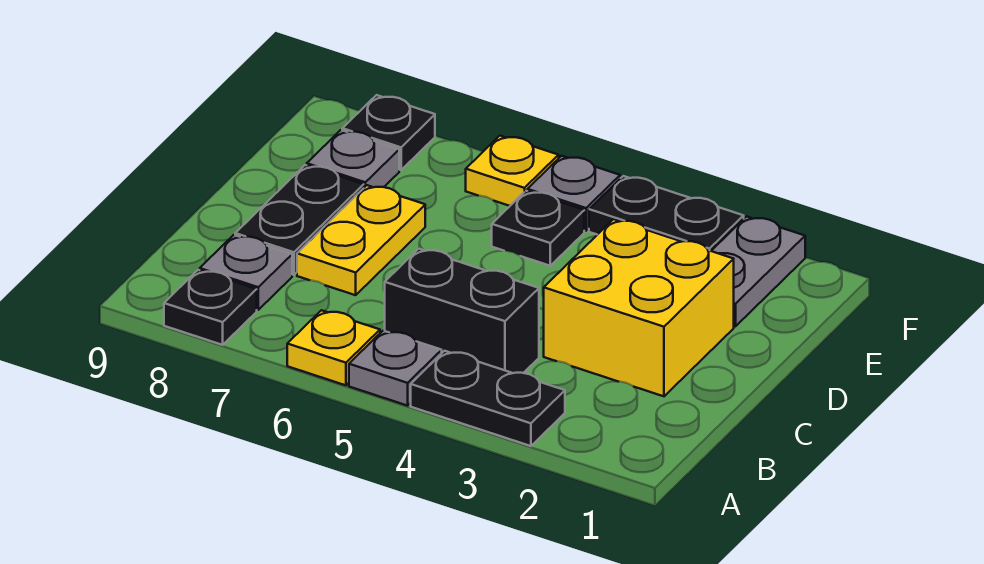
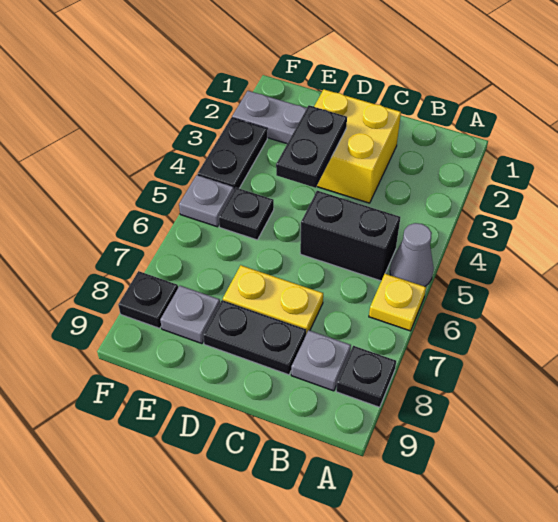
black plate A3:A4 level 1 -> black plate D3:D4 level 2
grey plate A5 level 1 -> grey cone A5 level 1
black brick B4:B5 level 1 -> black brick B5:C5 level 1
yellow plate F6 level 1 -> none

